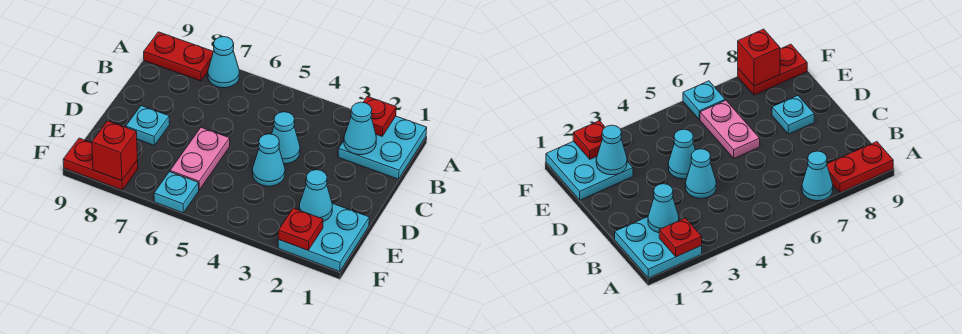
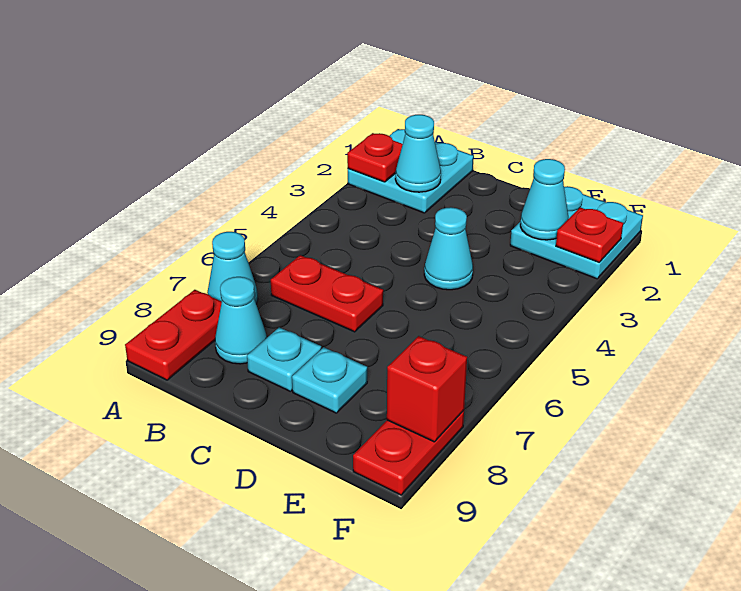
none -> red plate B6:C6 level 1
cyan cone C4 level 1 -> cyan cone B8 level 1
pink plate D6:E6 level 1 -> none
cyan plate F6 level 1 -> cyan plate C8 level 1

